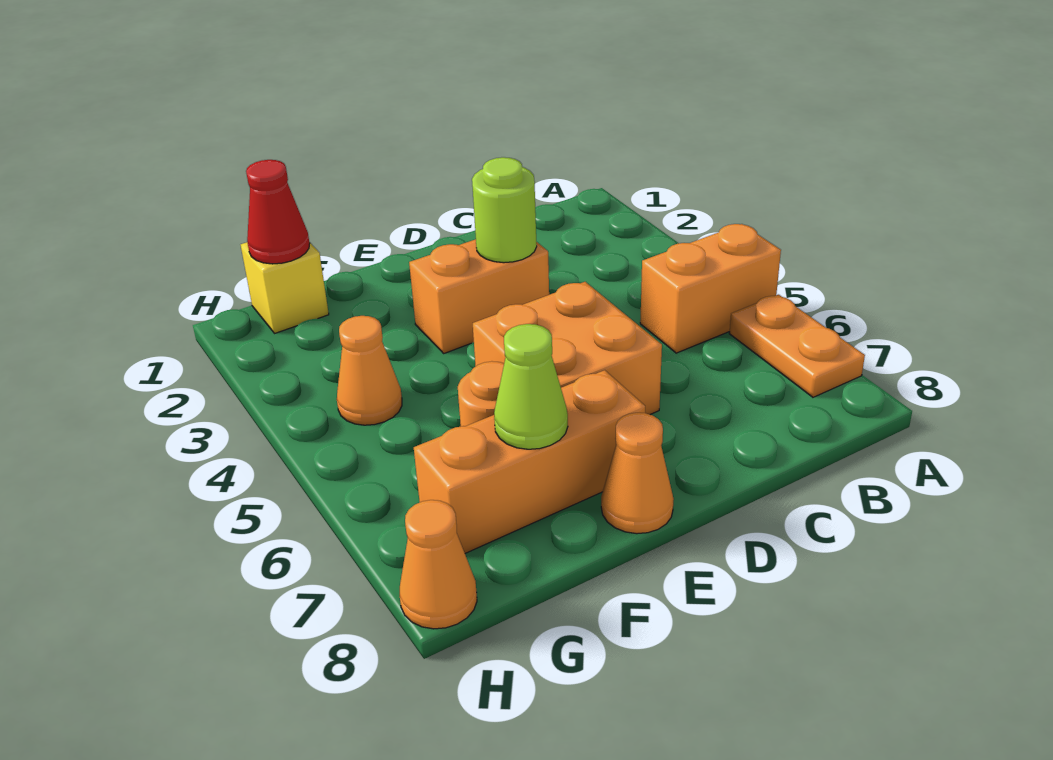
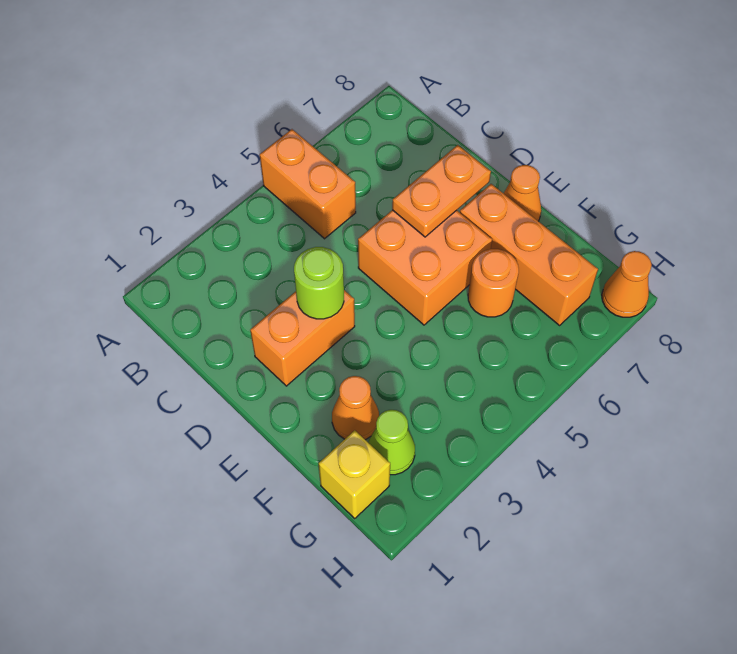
orange plate A6:A7 level 1 -> orange plate D6:D7 level 2
orange brick D3:E3 level 1 -> orange brick D2:D3 level 1
lime cone F7 level 2 -> lime cone G2 level 1
red cone G1 level 2 -> none
orange cone G4 level 1 -> orange cone F2 level 1

